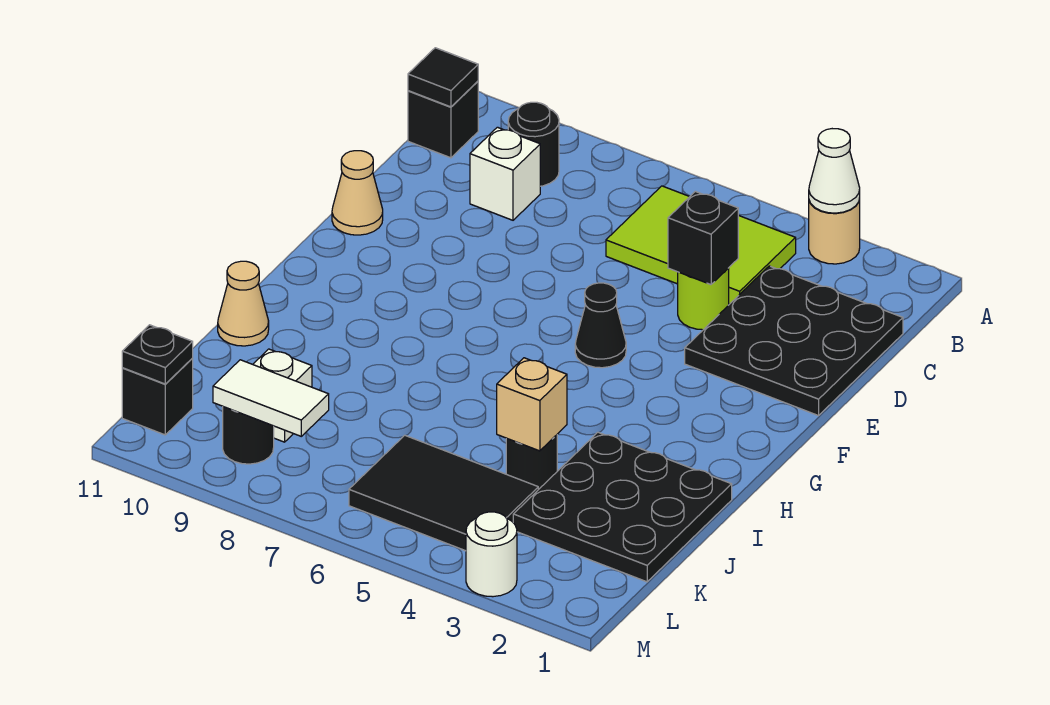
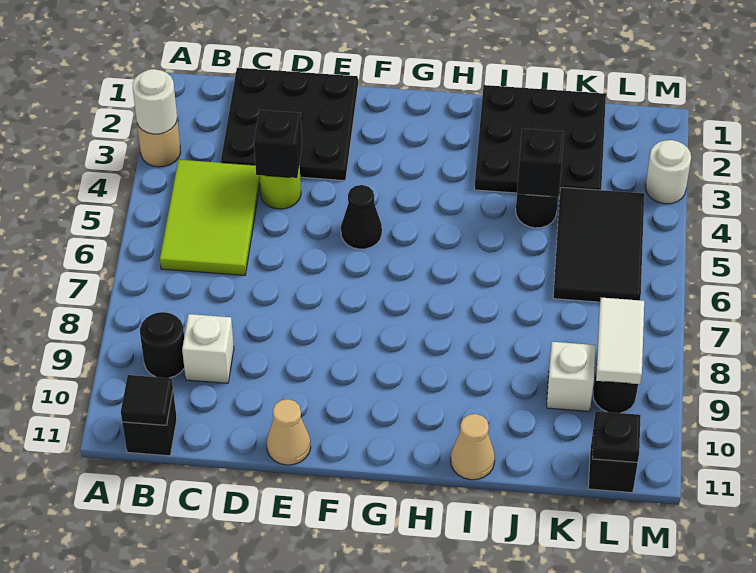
white cone A3 level 2 -> white round brick A3 level 2
tan brick J4 level 2 -> black brick J4 level 2

